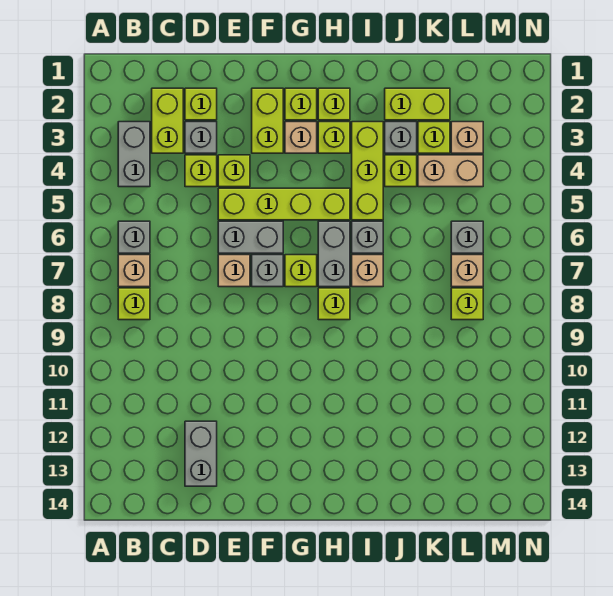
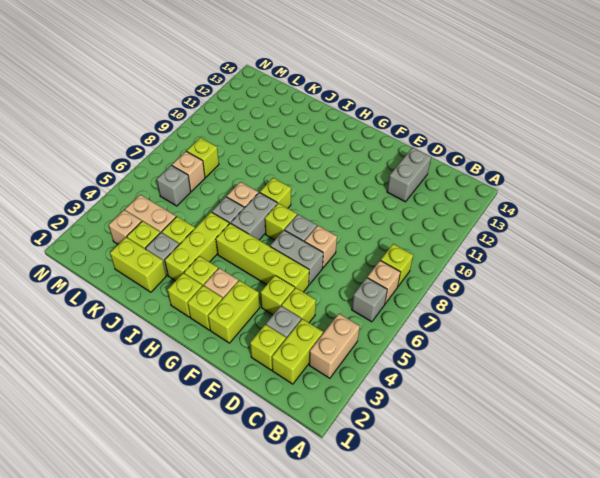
grey brick B3:B4 level 1 -> tan brick B3:B4 level 1

